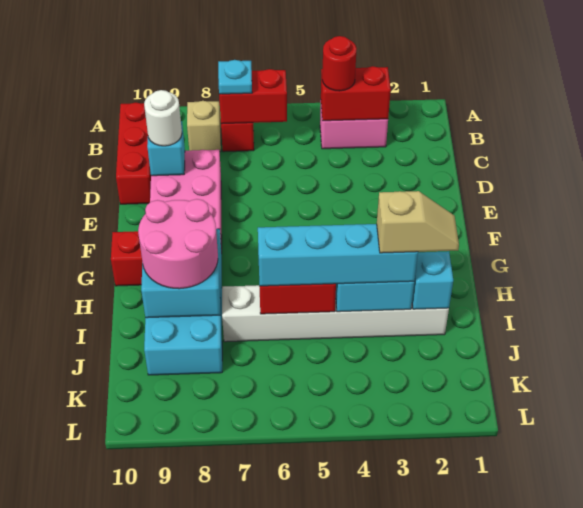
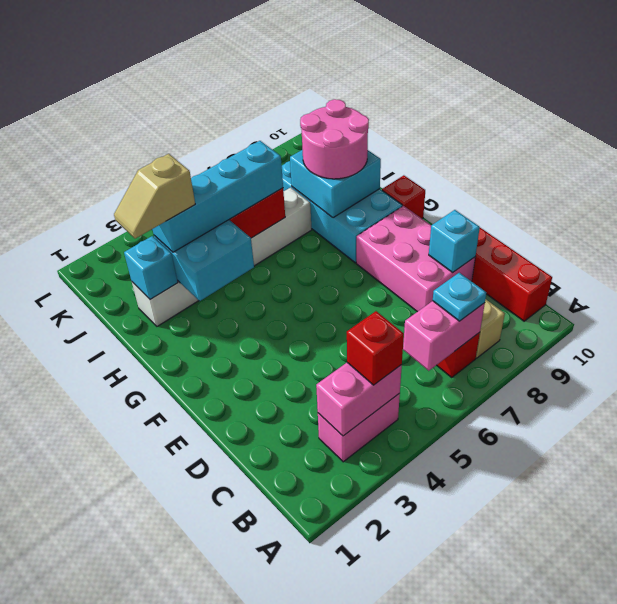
red brick B3:B4 level 2 -> pink brick B3:B4 level 2
red round brick B4 level 3 -> red brick B4 level 3
red brick B6:B7 level 2 -> pink brick B6:B7 level 2
white round brick D9 level 3 -> none

